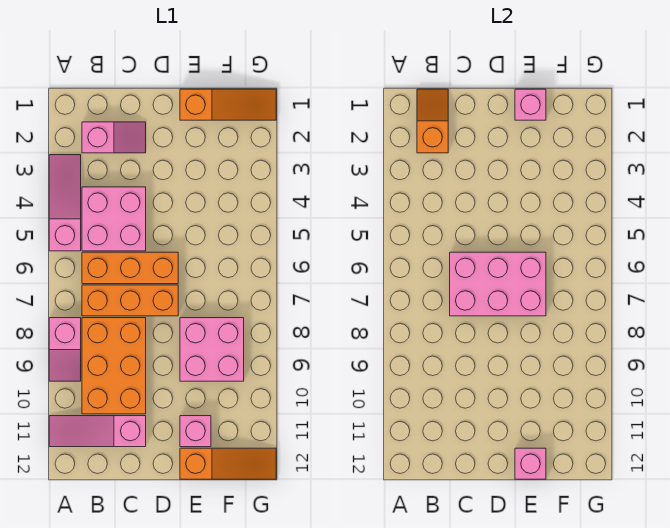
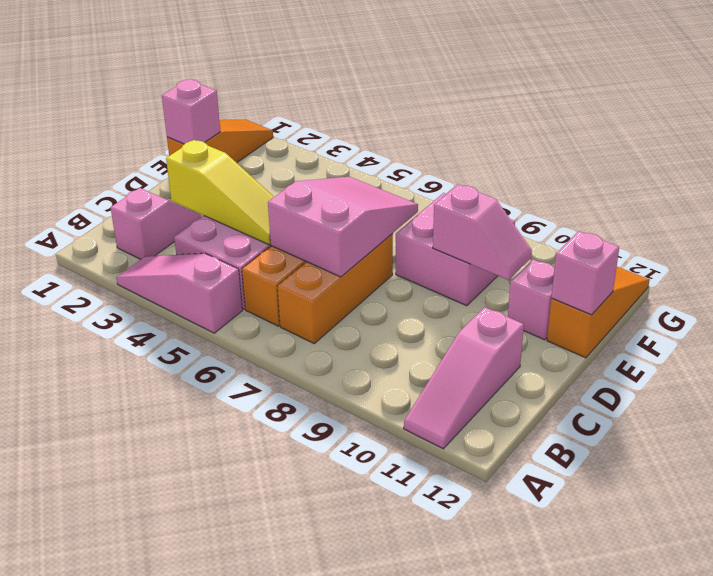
pink slope A8:A9 level 1 top 8 -> pink slope E9:E10 level 2 top 9
orange slope B1:B2 level 2 top 2 -> none
orange brick B8:C10 level 1 -> none
none -> yellow slope C3:C5 level 2 top 3
pink brick C6:E7 level 2 -> pink slope C6:E7 level 2 top C

